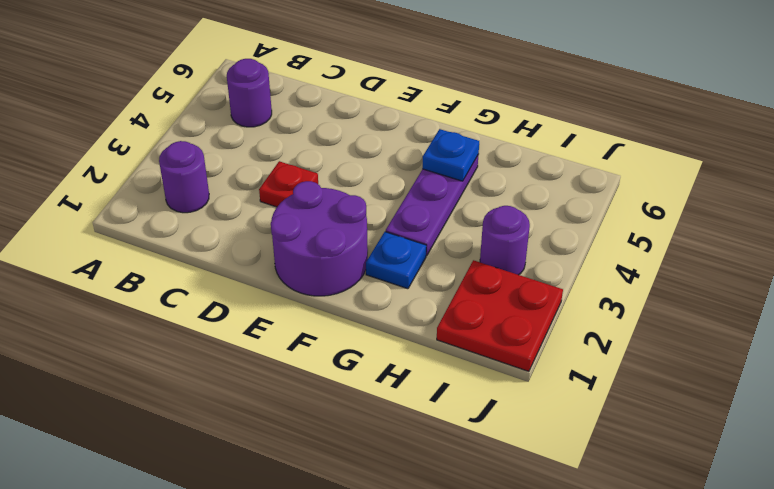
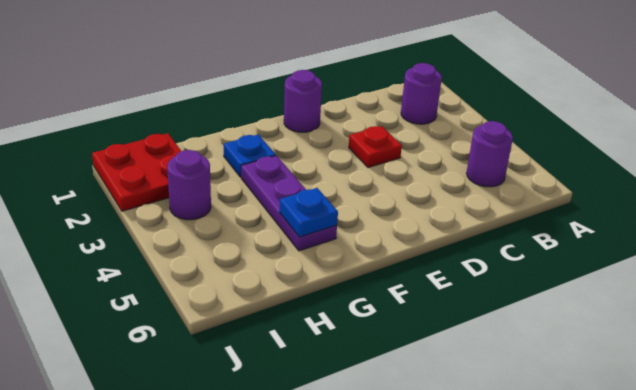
purple round brick E1:F2 level 1 -> purple round brick E1 level 1

